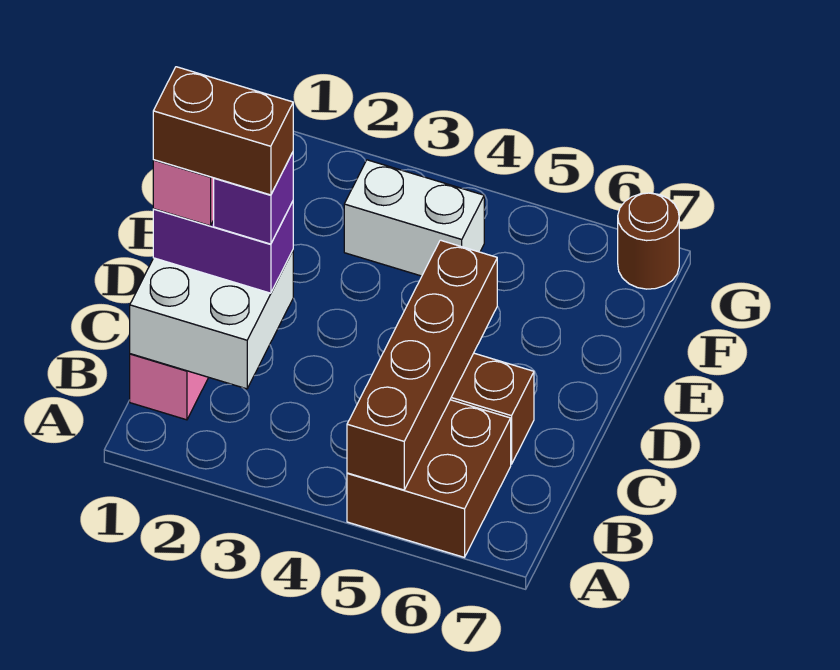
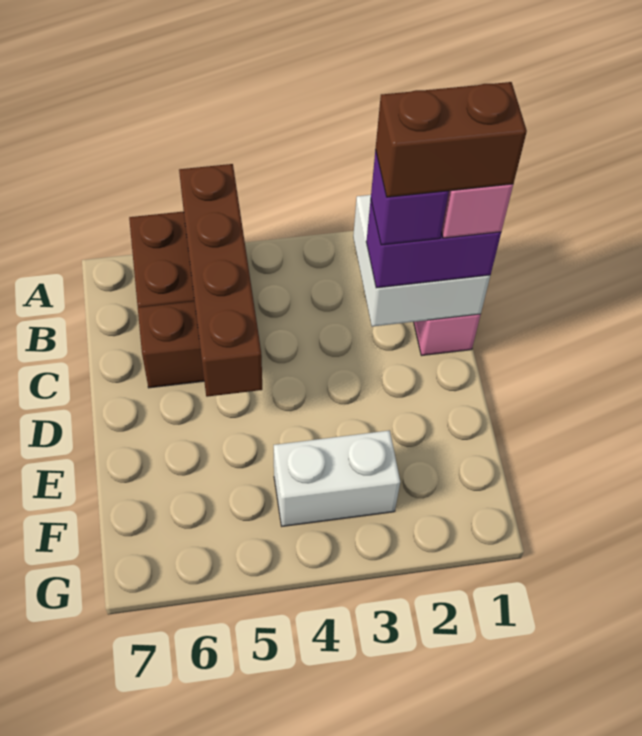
brown round brick G7 level 1 -> none

